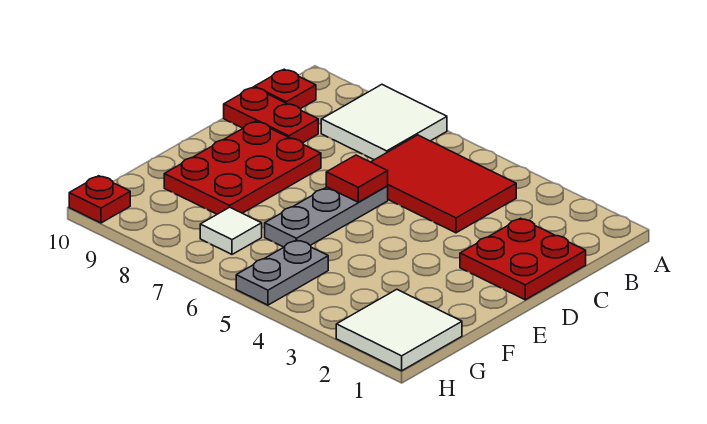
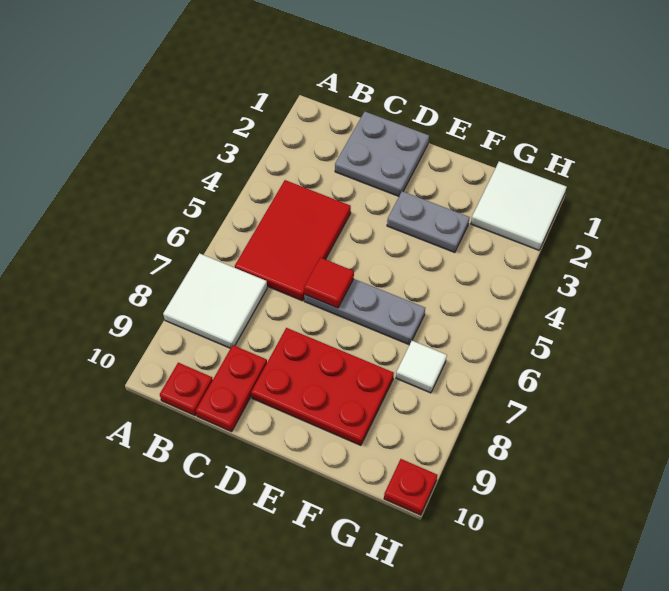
red plate C1:D2 level 1 -> grey plate C1:D2 level 1
grey plate G5:H5 level 1 -> grey plate E3:F3 level 1

